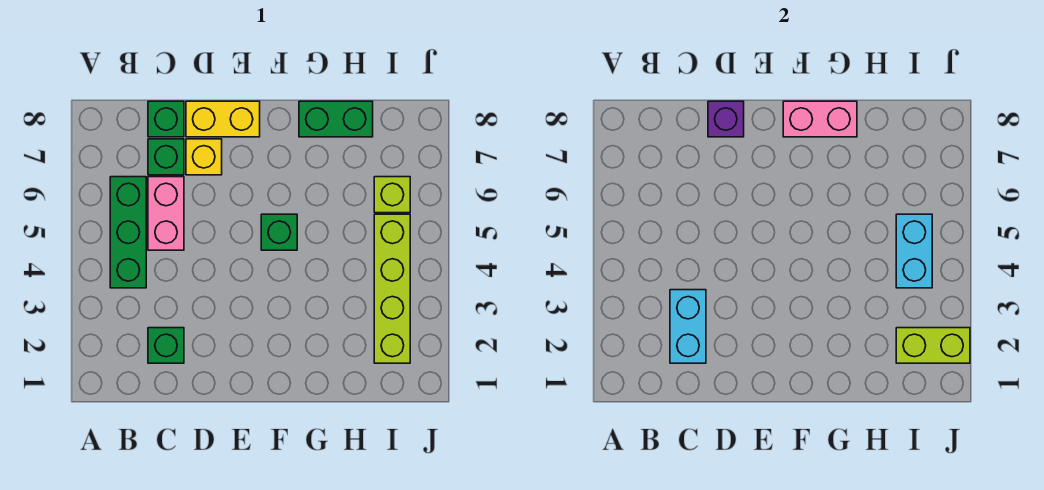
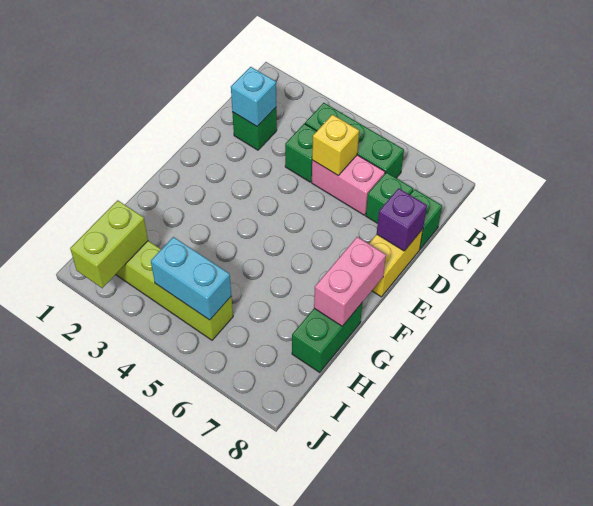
cyan brick C2:C3 level 2 -> cyan brick C2 level 2
yellow brick D7 level 1 -> yellow brick C5 level 2
green brick F5 level 1 -> green brick C4 level 1
lime brick I6 level 1 -> none

